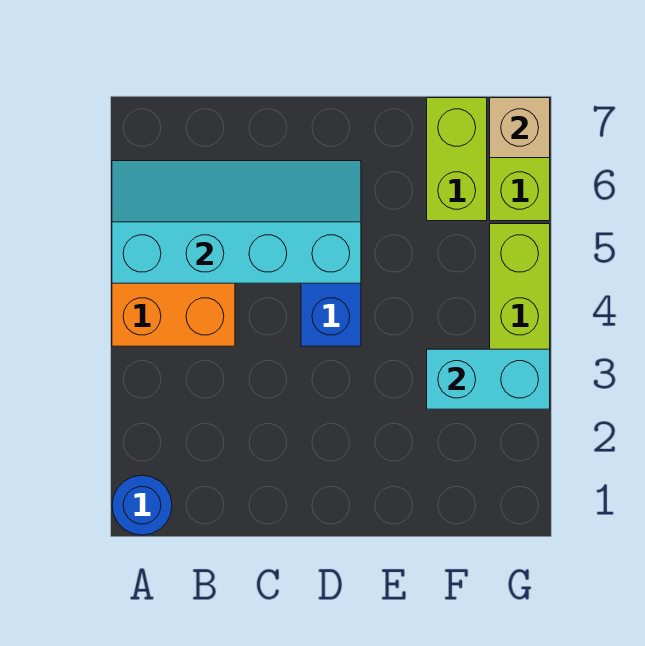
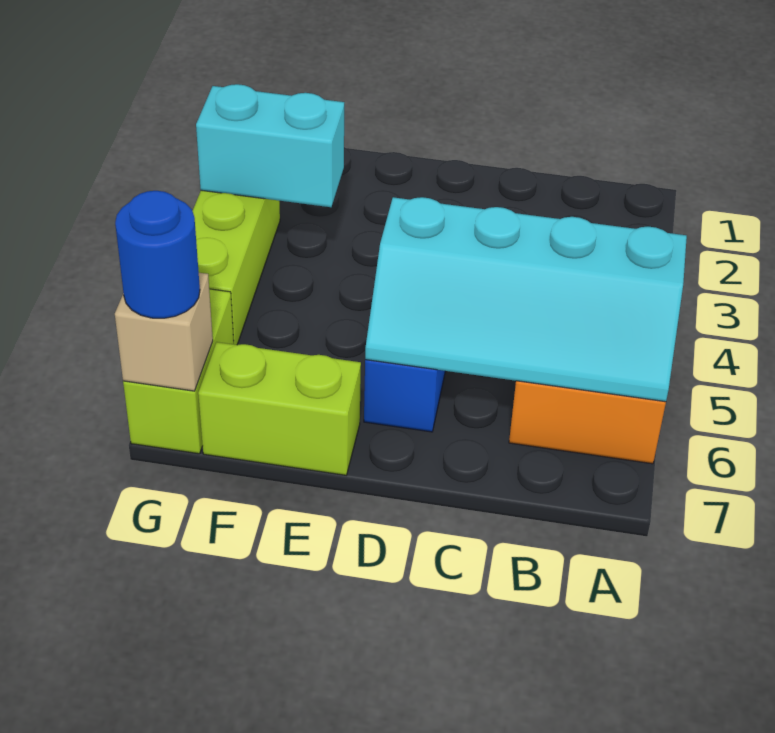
blue round brick A1 level 1 -> blue round brick G7 level 3
lime brick F6:F7 level 1 -> lime brick E7:F7 level 1

